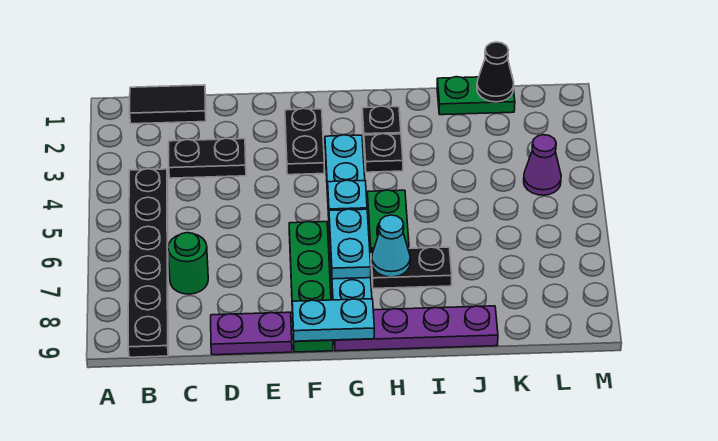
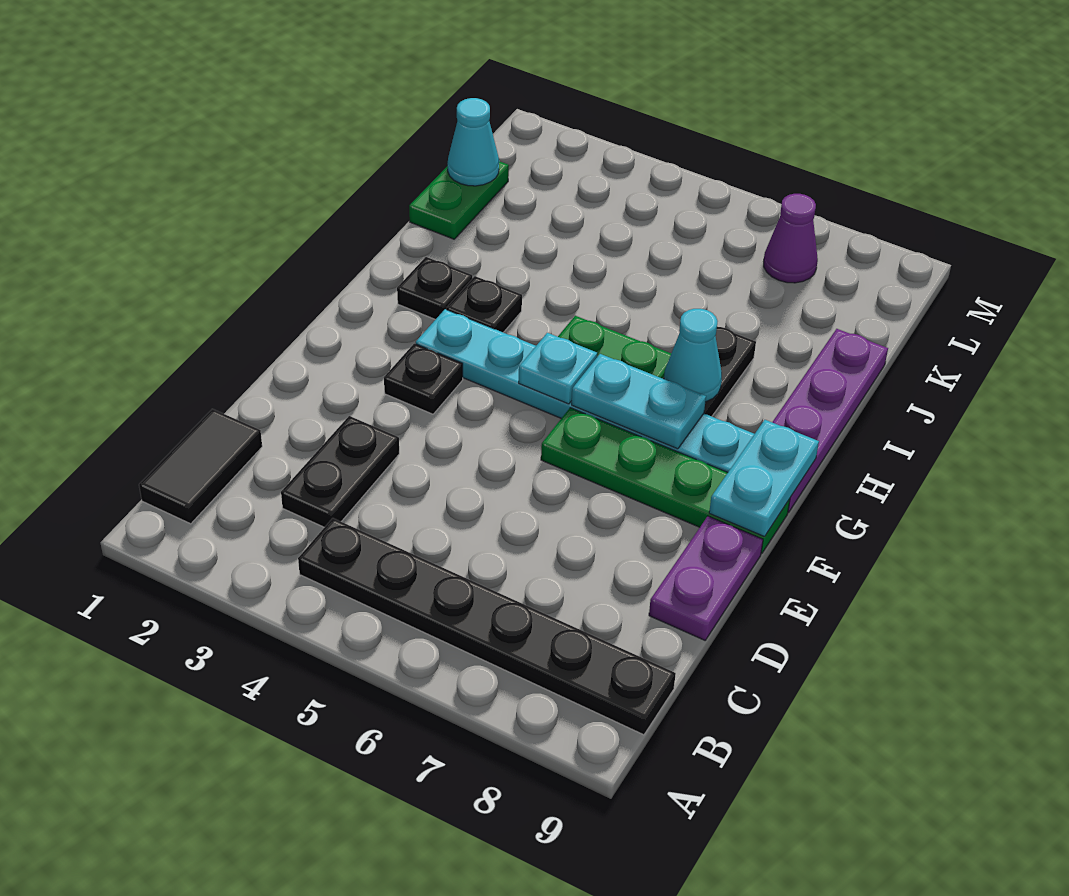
green round brick C7 level 1 -> none
black plate F2:F3 level 1 -> black plate F3 level 1
black cone K1 level 2 -> cyan cone K1 level 2
purple cone L4 level 1 -> purple cone L7 level 1

